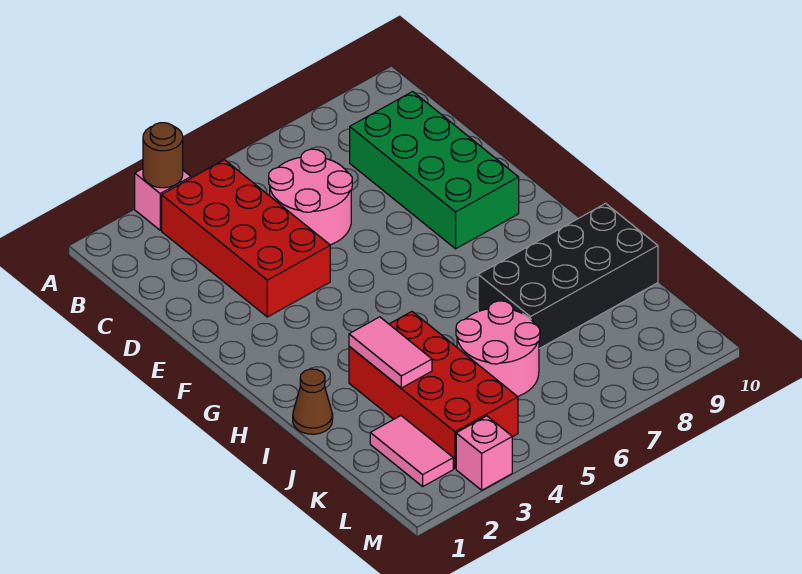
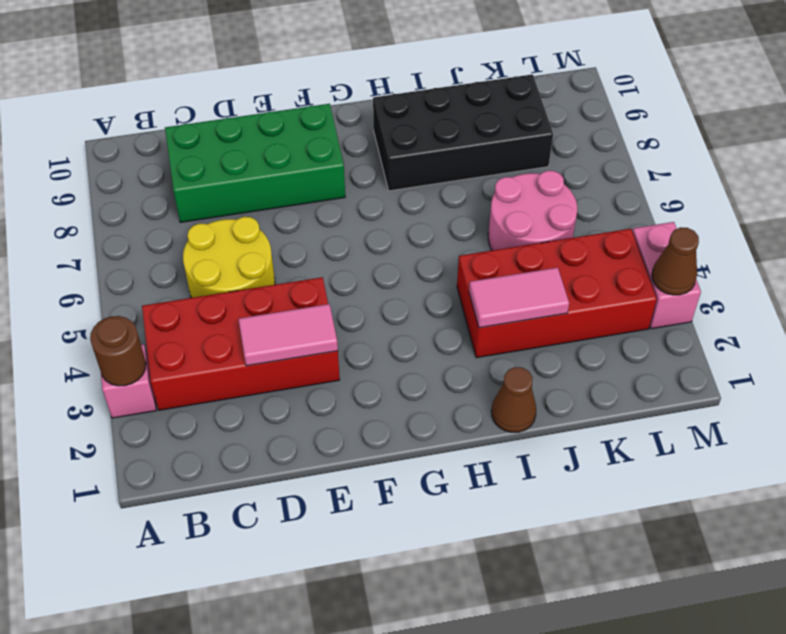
pink round brick C5:D6 level 1 -> yellow round brick C5:D6 level 1
black brick I7:J10 level 1 -> black brick H8:K9 level 1
pink tile K2:L2 level 1 -> pink tile D3:E3 level 2
pink brick M3 level 1 -> pink brick M3:M4 level 1
none -> brown cone M3 level 2

